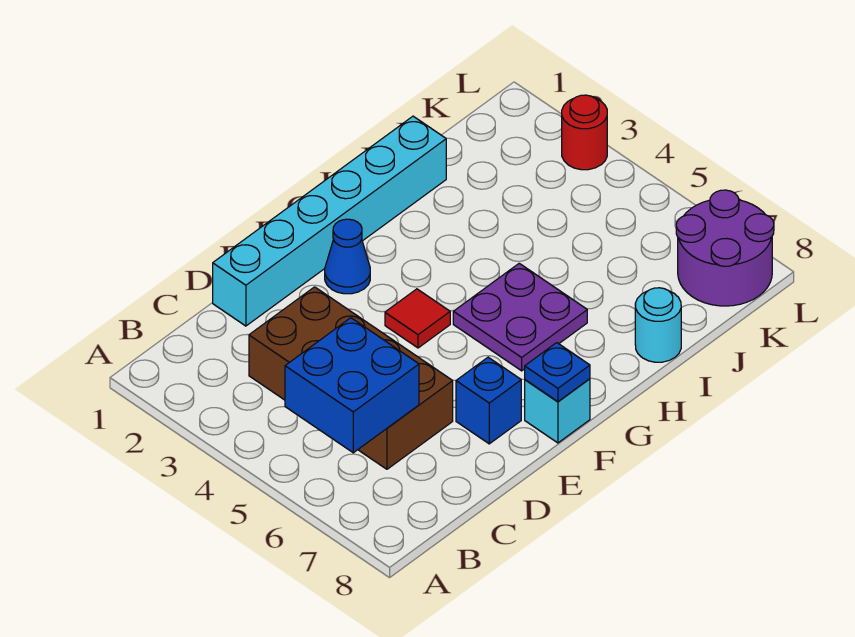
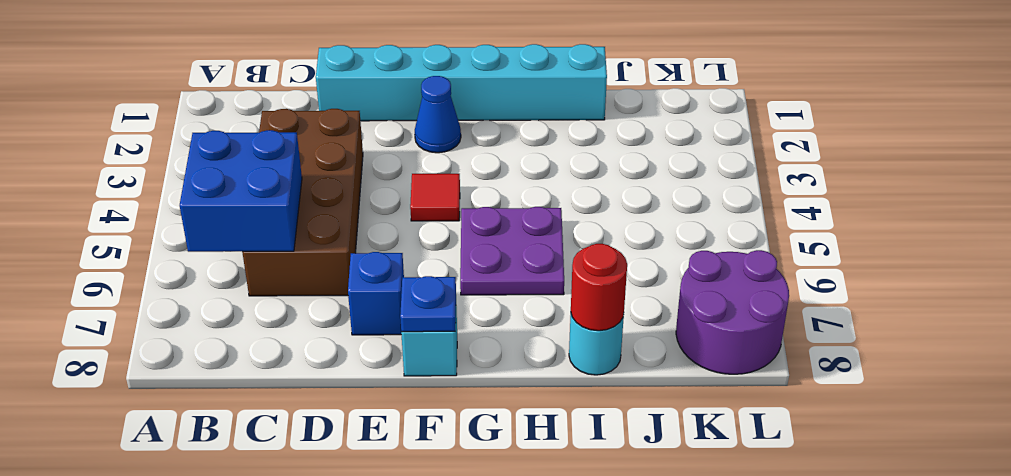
red round brick L3 level 1 -> red round brick I8 level 2

